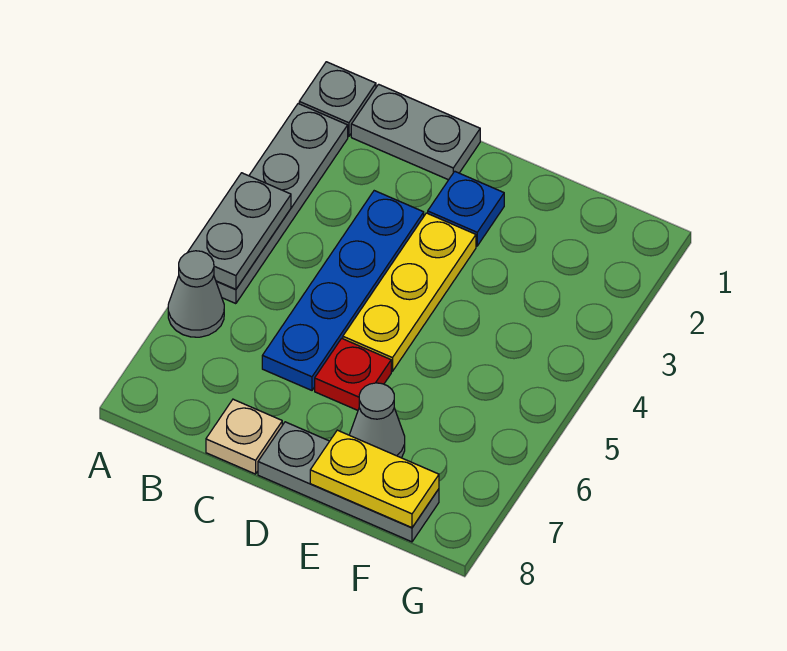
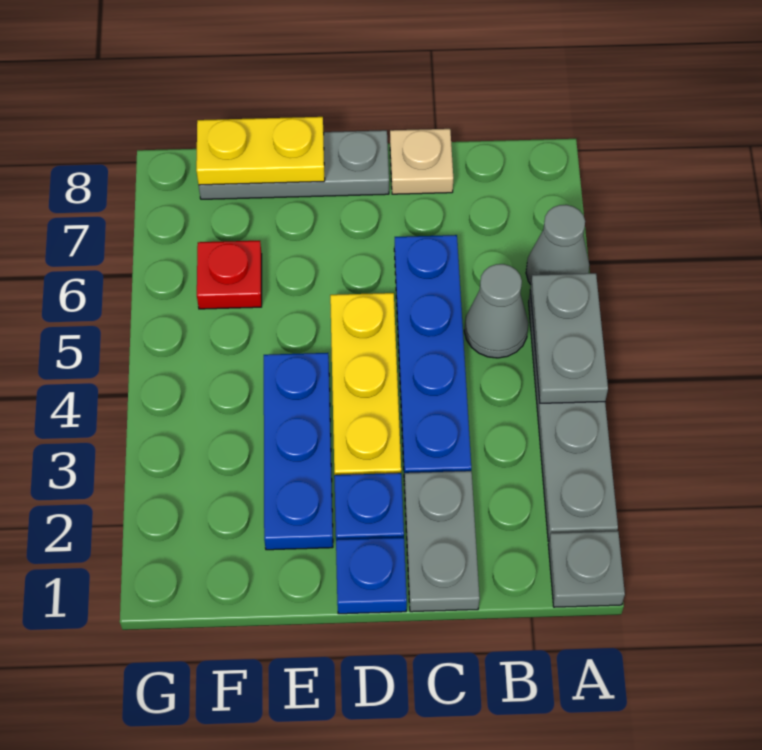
grey plate B1:C1 level 1 -> grey plate C1:C2 level 1
none -> blue plate D1 level 1
red plate D6 level 1 -> red plate F6 level 1
none -> blue plate E2:E4 level 1
grey cone E7 level 1 -> grey cone B5 level 1

